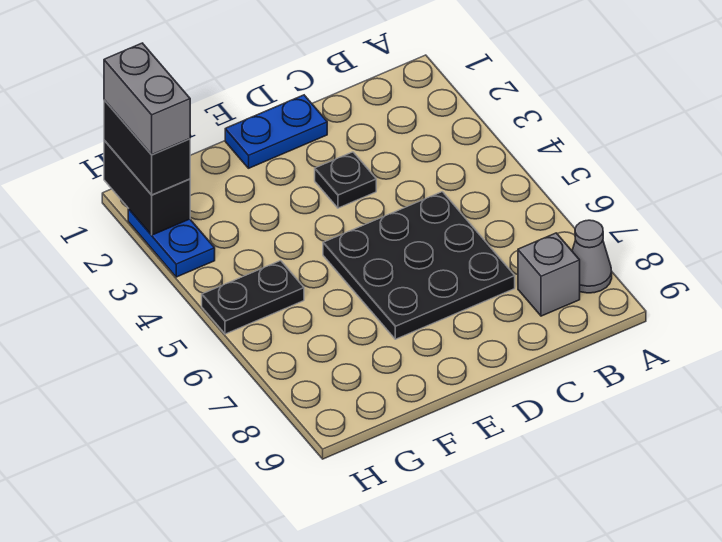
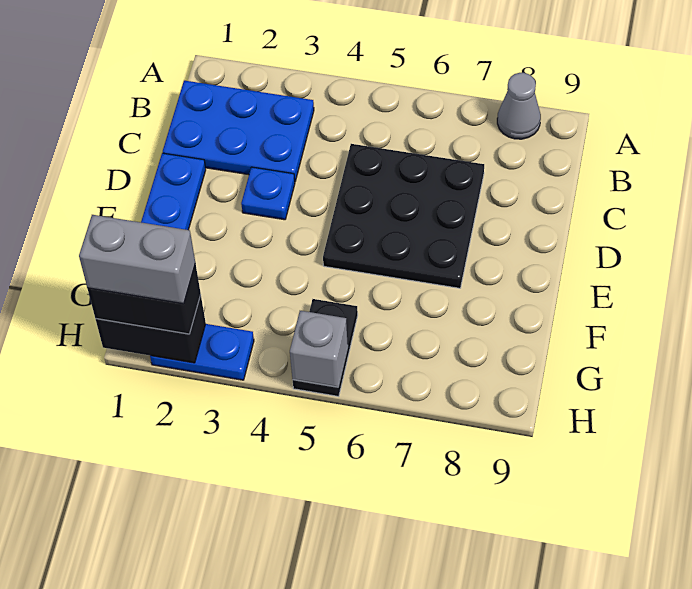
none -> blue plate B1:C3 level 1
grey brick B8 level 1 -> grey brick H5 level 2
black plate D3 level 1 -> blue plate D3 level 1

